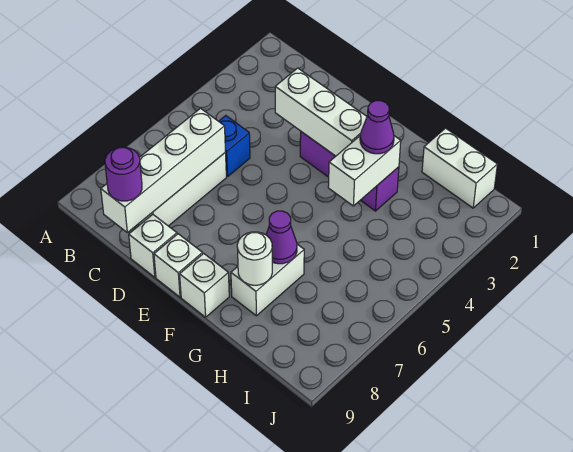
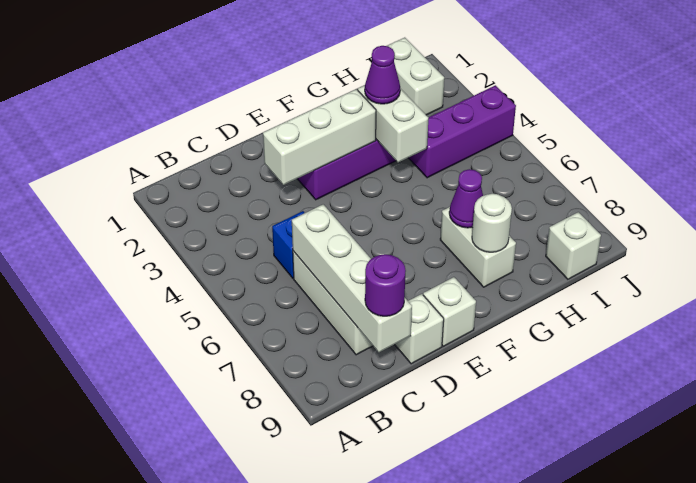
white brick F9 level 1 -> white brick I9 level 1
white brick H1:I1 level 1 -> white brick I1:I2 level 1
none -> purple brick H4:J4 level 1

